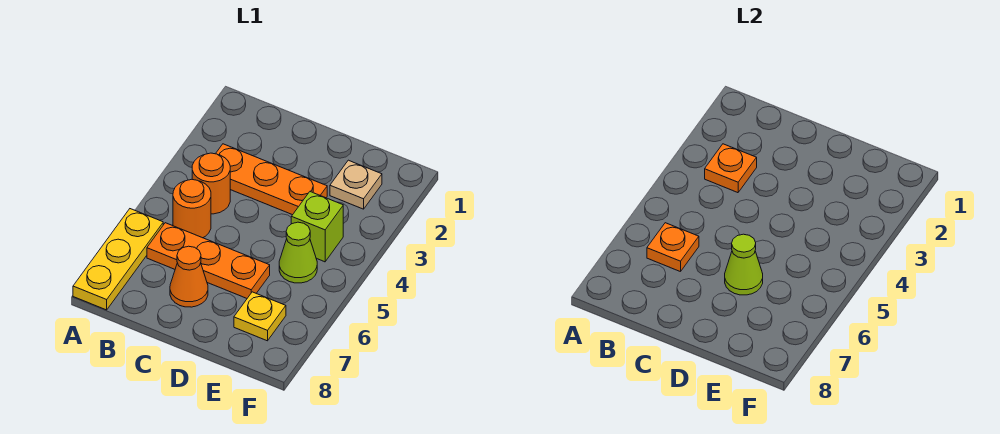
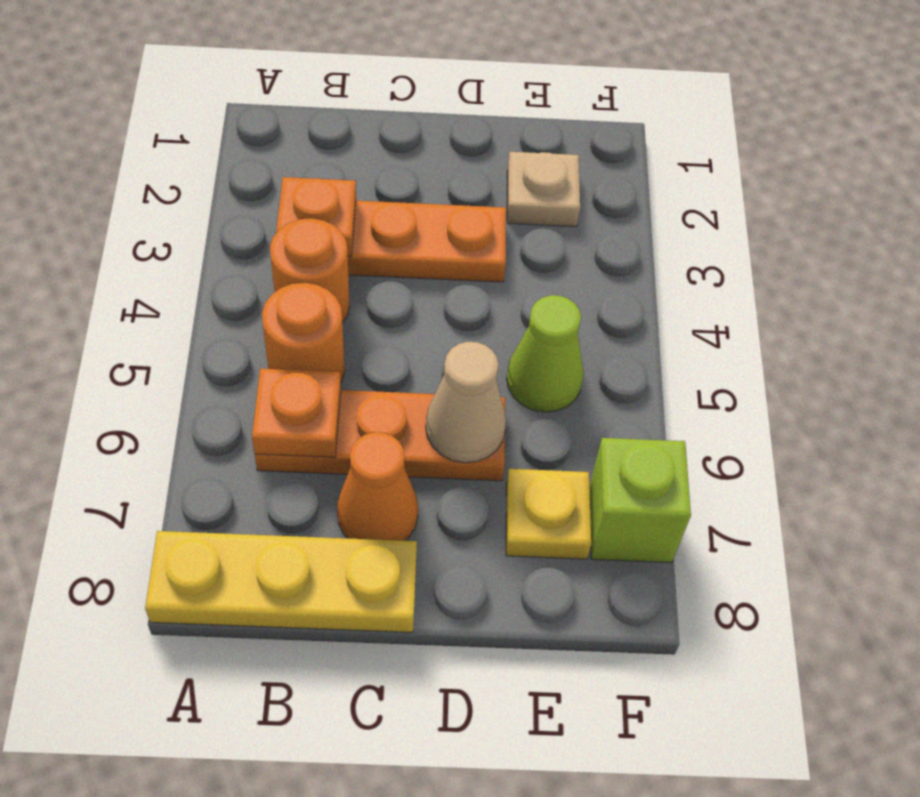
yellow plate A6:A8 level 1 -> yellow plate A8:C8 level 1
lime cone D6 level 2 -> tan cone D6 level 2
lime brick E4 level 1 -> lime brick F7 level 1

